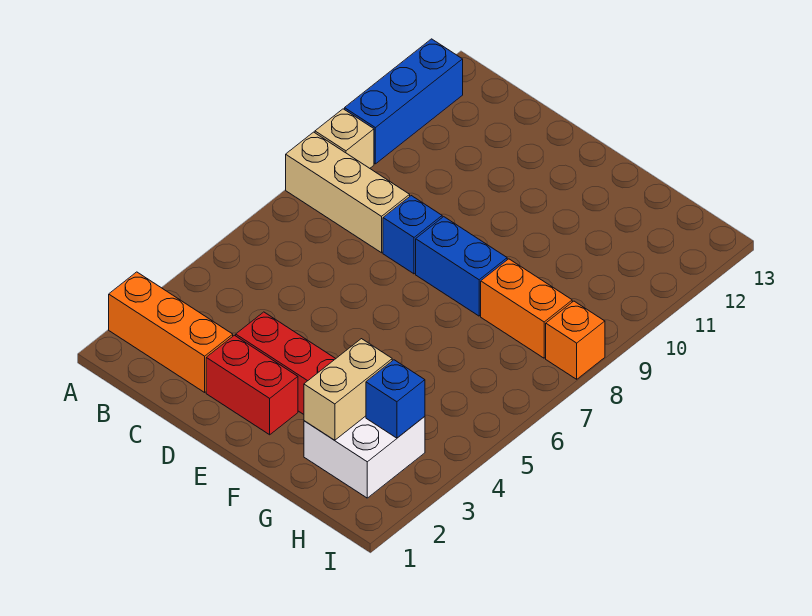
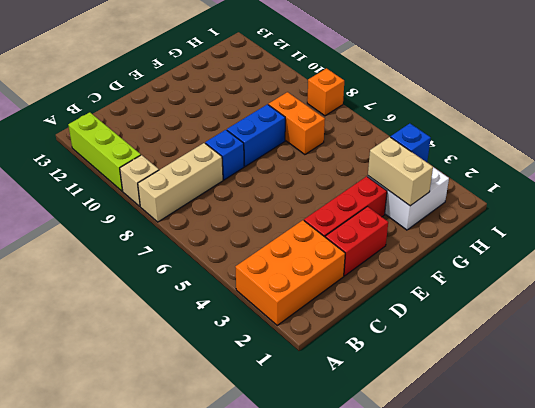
orange brick A2:C2 level 1 -> orange brick A2:C3 level 1
blue brick A10:A12 level 1 -> lime brick A10:A12 level 1
orange brick G8:H8 level 1 -> orange brick G7:G8 level 1

